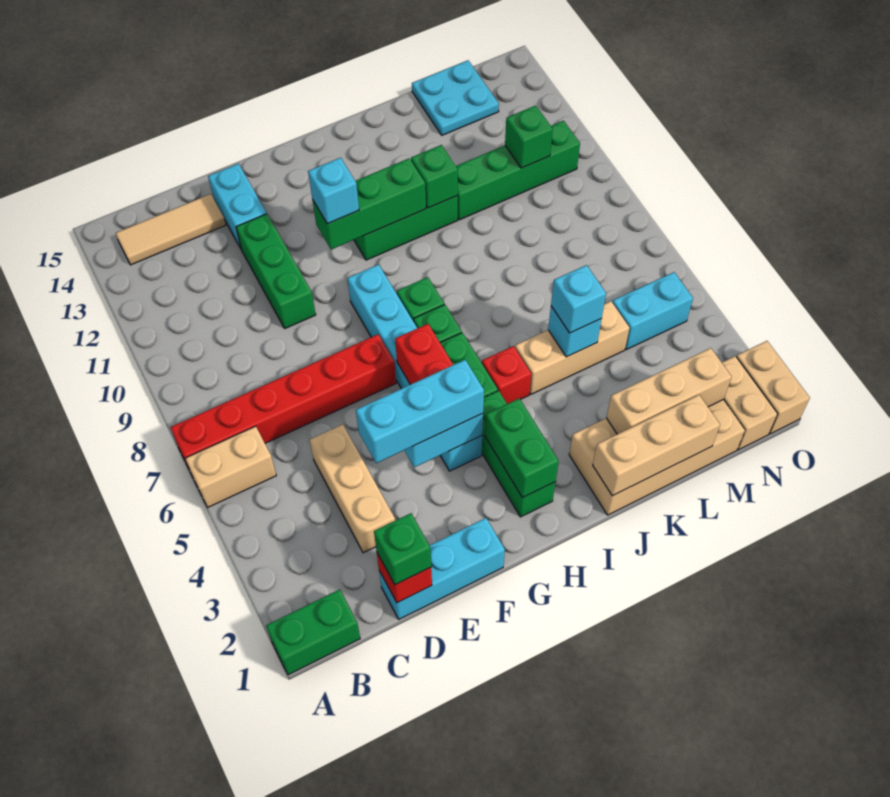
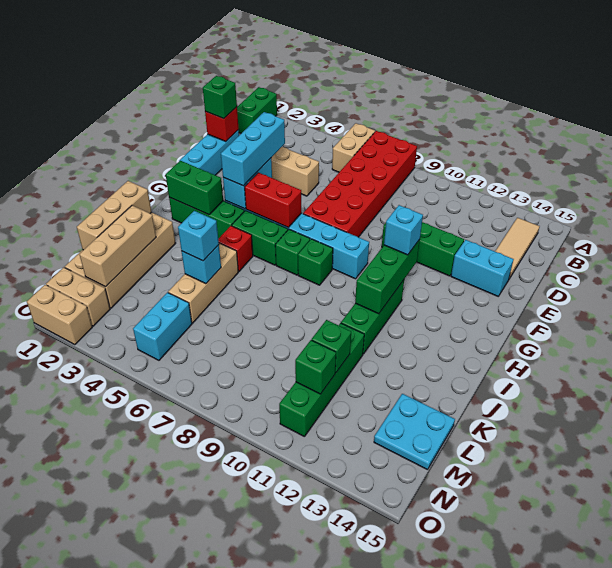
red brick A7:F7 level 1 -> red brick A7:F8 level 1
green brick J11 level 2 -> green brick L11 level 2

